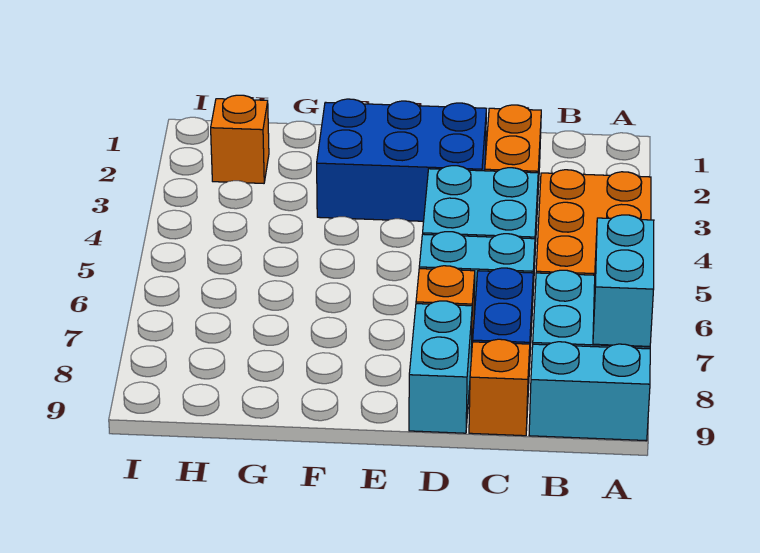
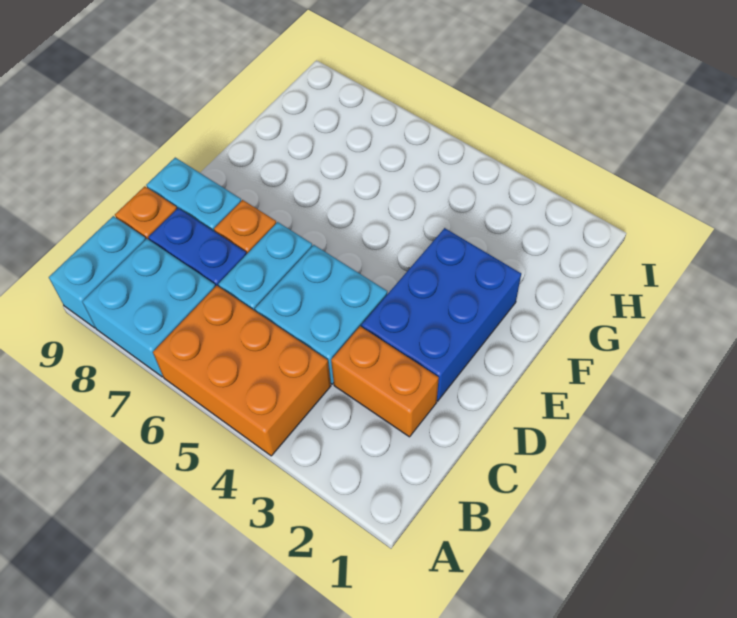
cyan brick A7:A8 level 2 -> none
orange brick H2 level 1 -> none

